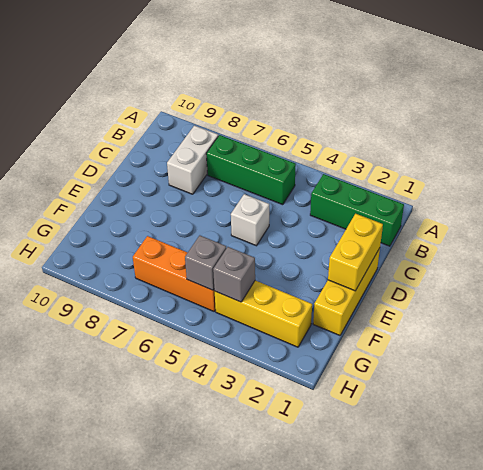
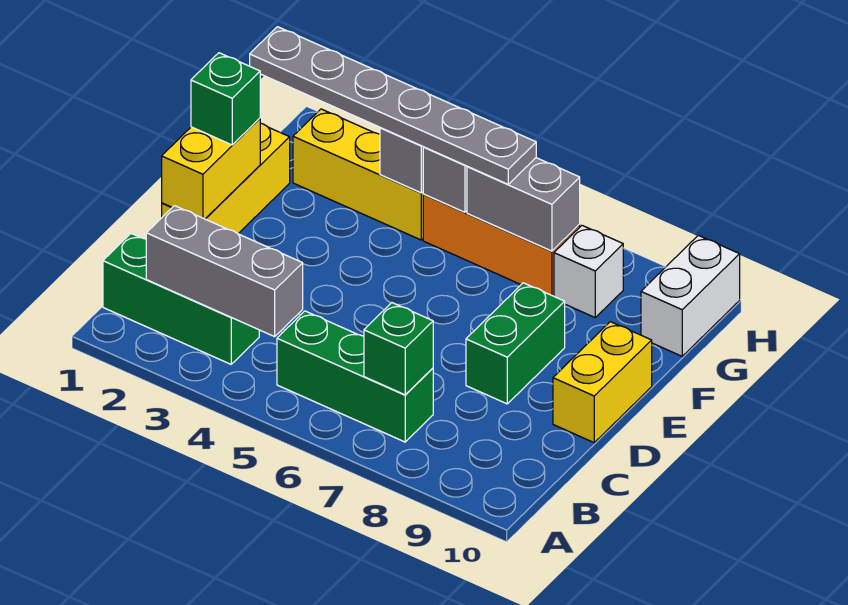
none -> grey brick B2:B4 level 2
none -> green brick B7 level 2
white brick B8:C8 level 1 -> white brick G10:H10 level 1
white brick D5 level 1 -> white brick G8 level 1
none -> green brick D8:E8 level 1
none -> yellow brick D10:E10 level 1
none -> green brick E1 level 3
none -> grey plate G1:G6 level 3
none -> grey brick G6:G7 level 2

